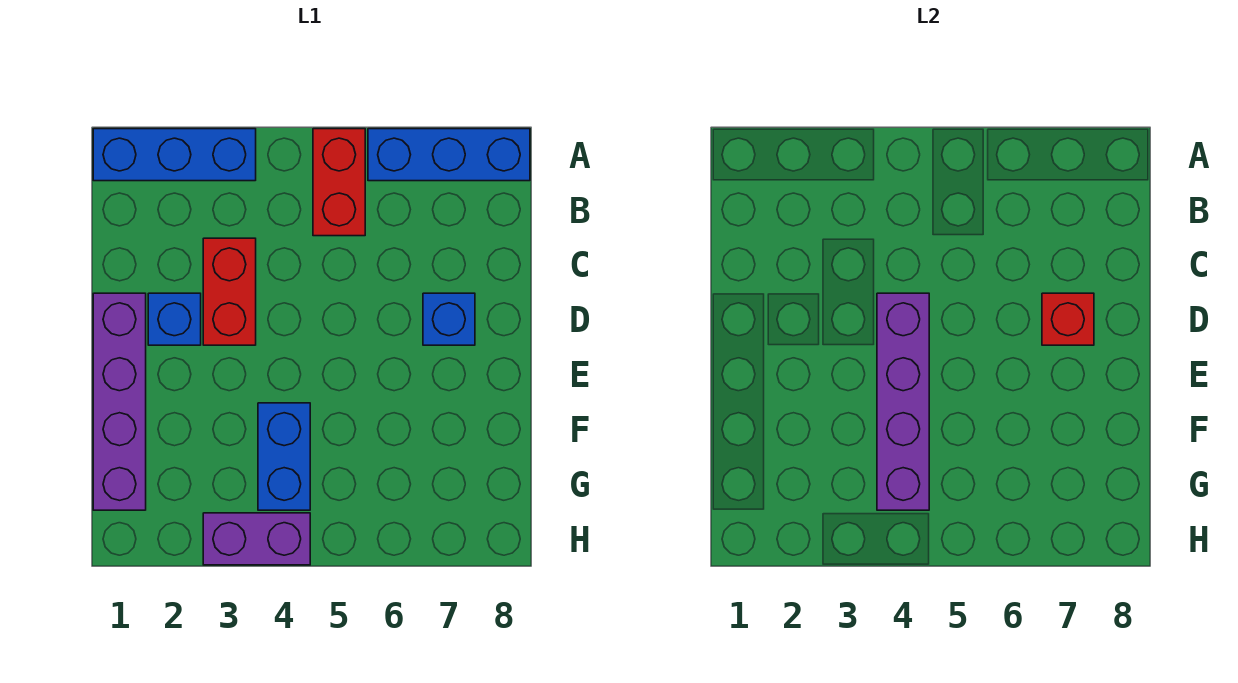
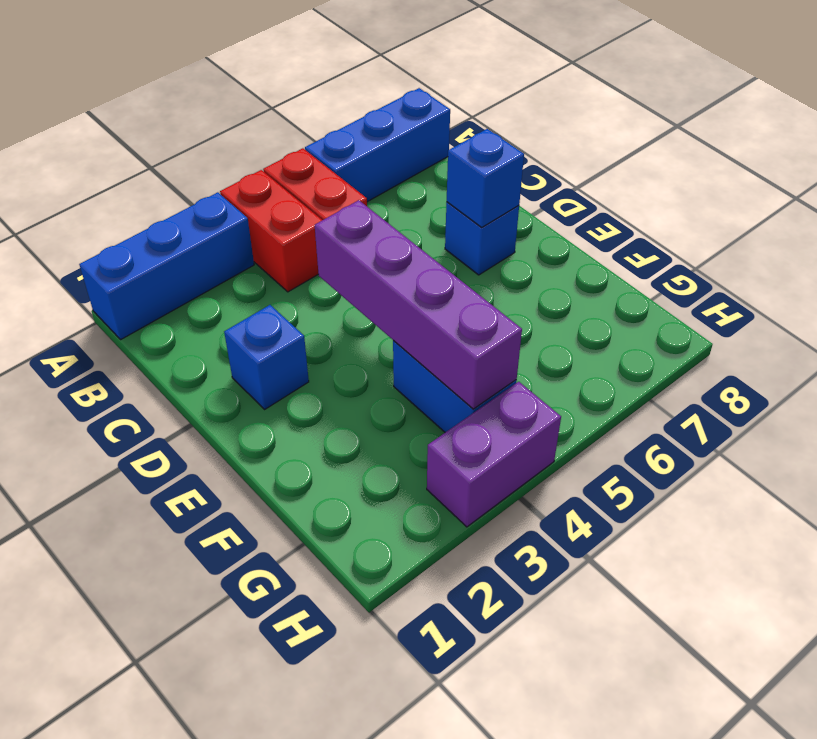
red brick C3:D3 level 1 -> red brick A4:B4 level 1
purple brick D1:G1 level 1 -> none
red brick D7 level 2 -> blue brick D7 level 2

